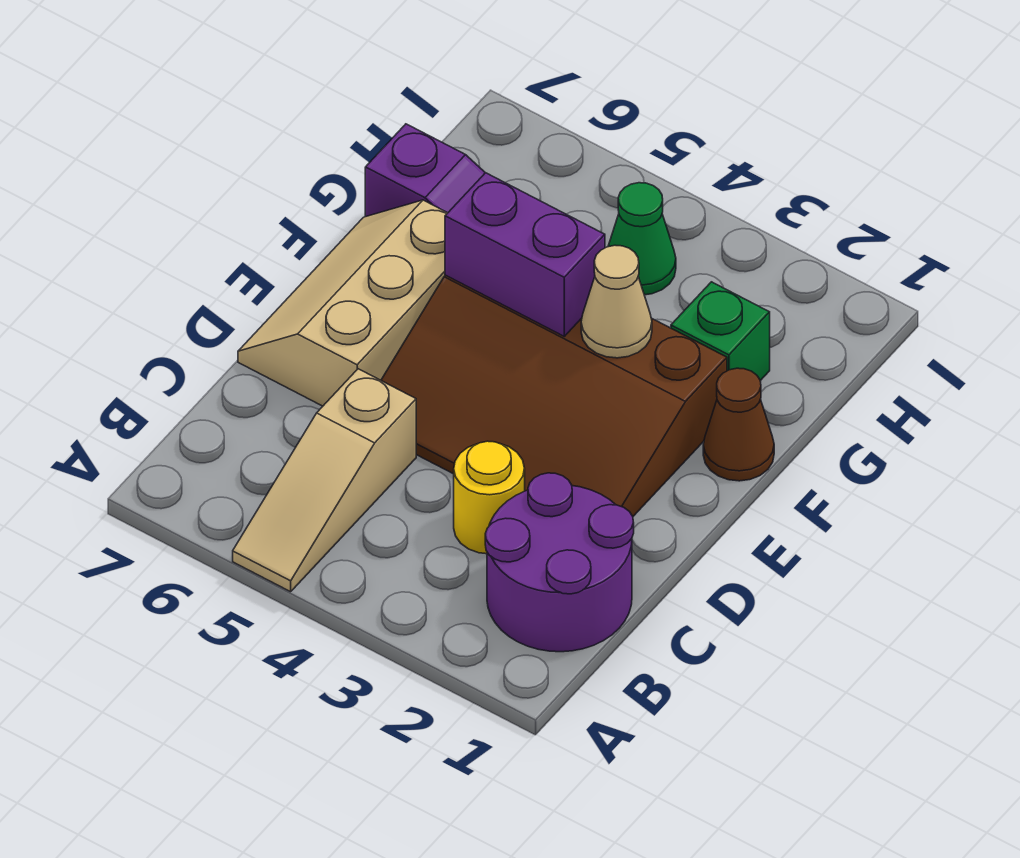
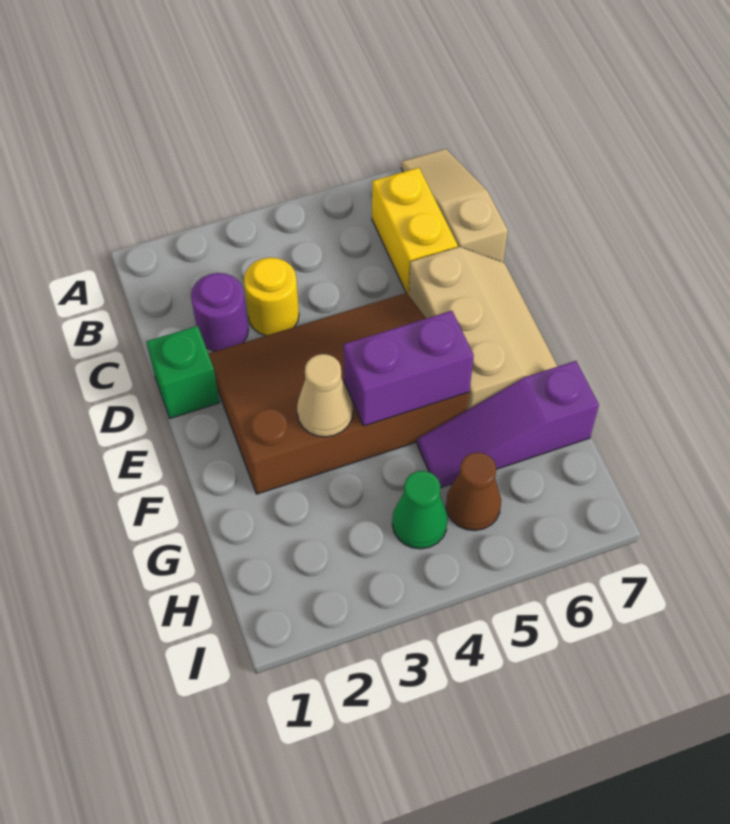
tan slope A5:C5 level 1 top C -> tan slope A7:C7 level 1 top C
purple round brick B1:C2 level 1 -> purple round brick C2 level 1
none -> yellow brick B6:C6 level 1
brown cone F1 level 1 -> brown cone H5 level 1
green brick G2 level 1 -> green brick D1 level 1

